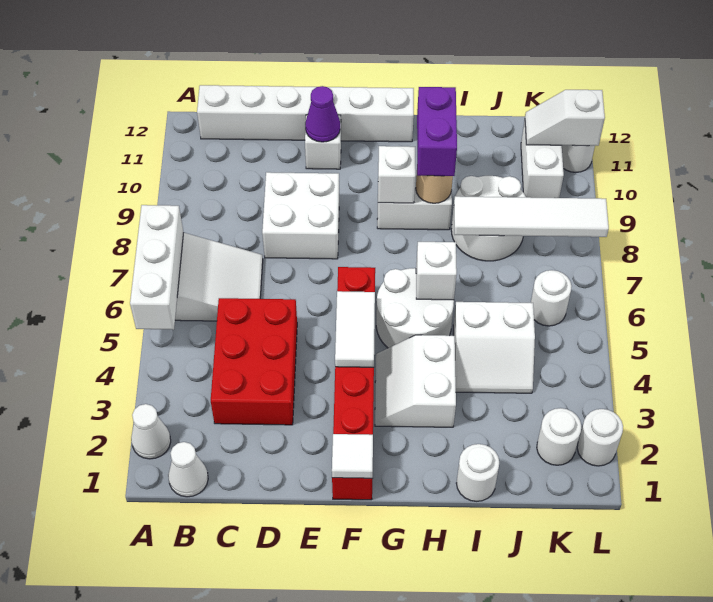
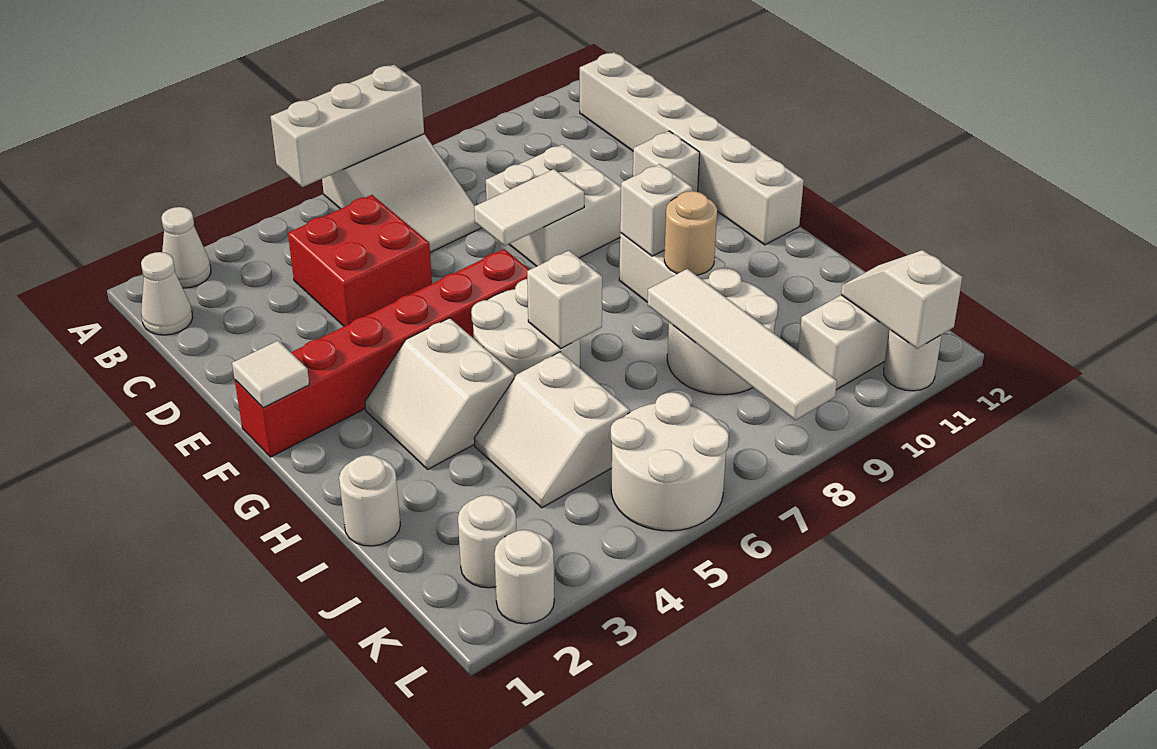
red brick C3:D5 level 1 -> red brick C4:D5 level 1
purple cone E11 level 2 -> none
white tile F4:F5 level 2 -> white tile E7:E8 level 2
white slope G3:H4 level 1 top H -> white slope G3:H4 level 1 top 4
purple brick H9:H10 level 3 -> none
white round brick K6 level 1 -> white round brick K5:L6 level 1

